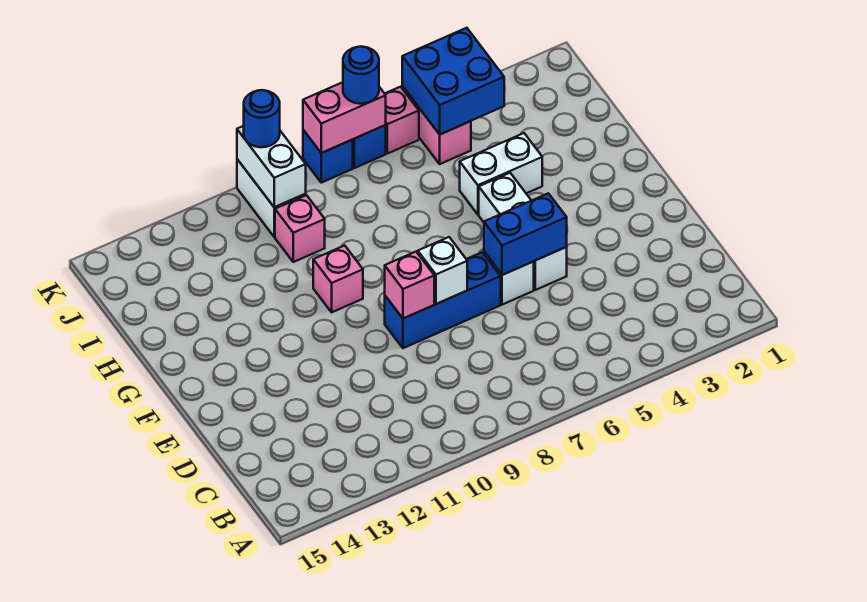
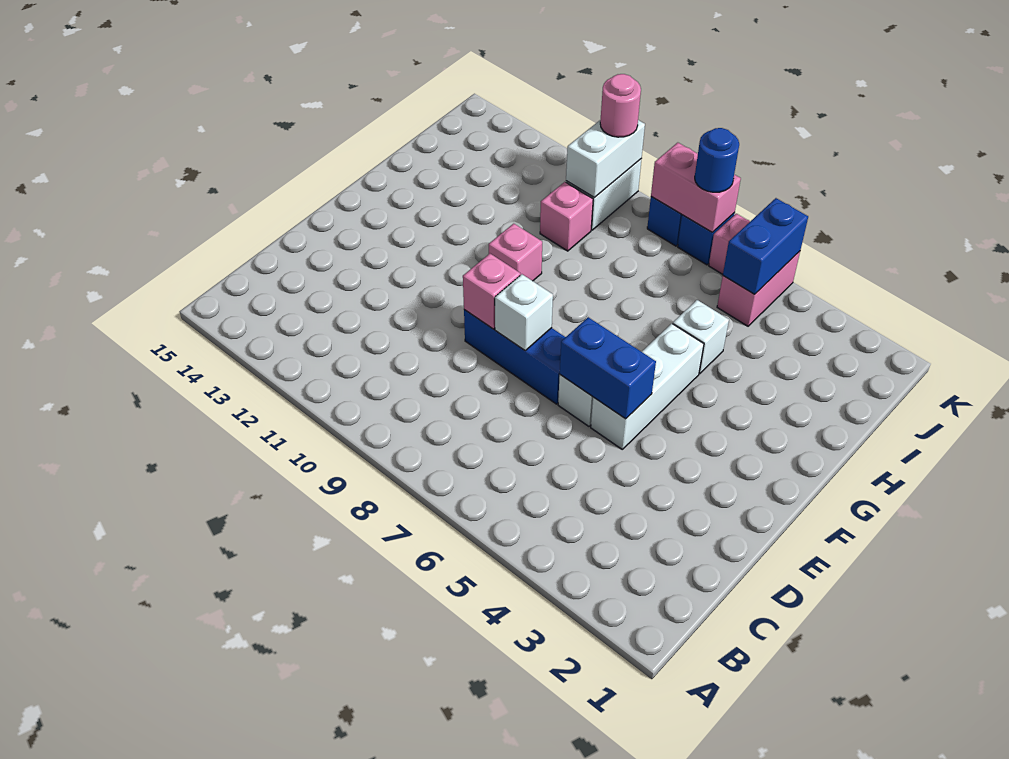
white brick H4:H5 level 1 -> white brick H5 level 1
blue brick J4:K5 level 2 -> blue brick J5:K5 level 2
blue round brick K10 level 3 -> pink round brick K10 level 3

